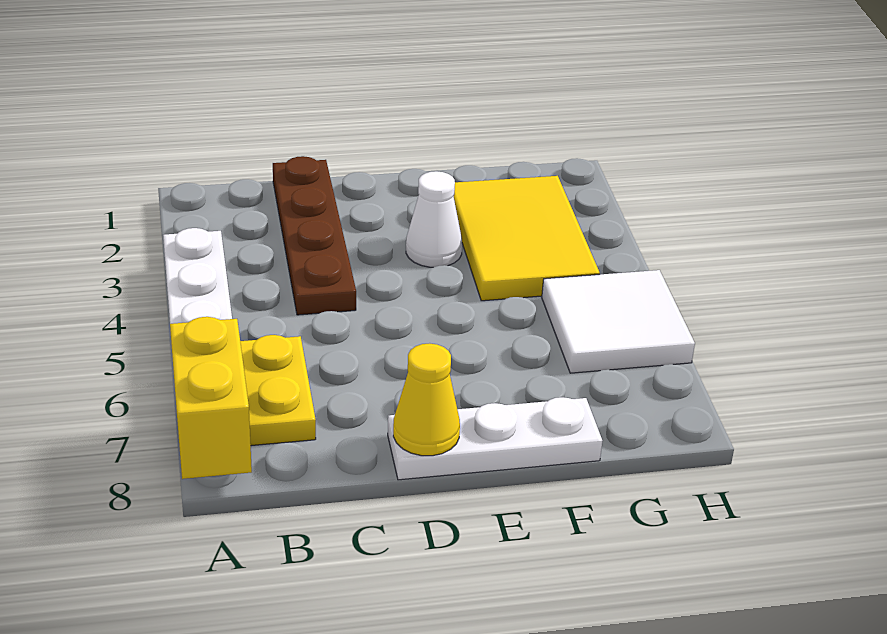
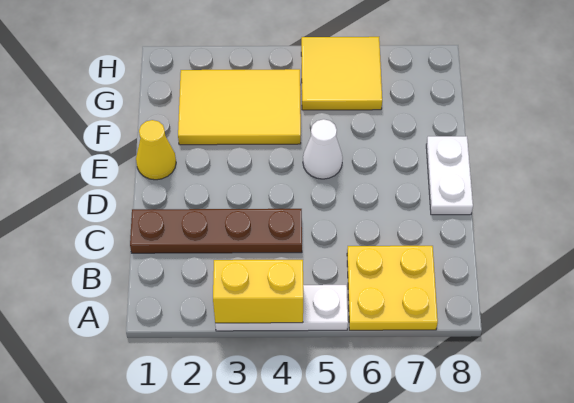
yellow brick A7:A8 level 2 -> yellow brick A3:A4 level 2
white plate D8:F8 level 1 -> white plate D8:E8 level 1
yellow cone D8 level 2 -> yellow cone E1 level 1
white cone E3 level 1 -> white cone E5 level 1
white tile G5:H6 level 1 -> yellow tile G5:H6 level 1

